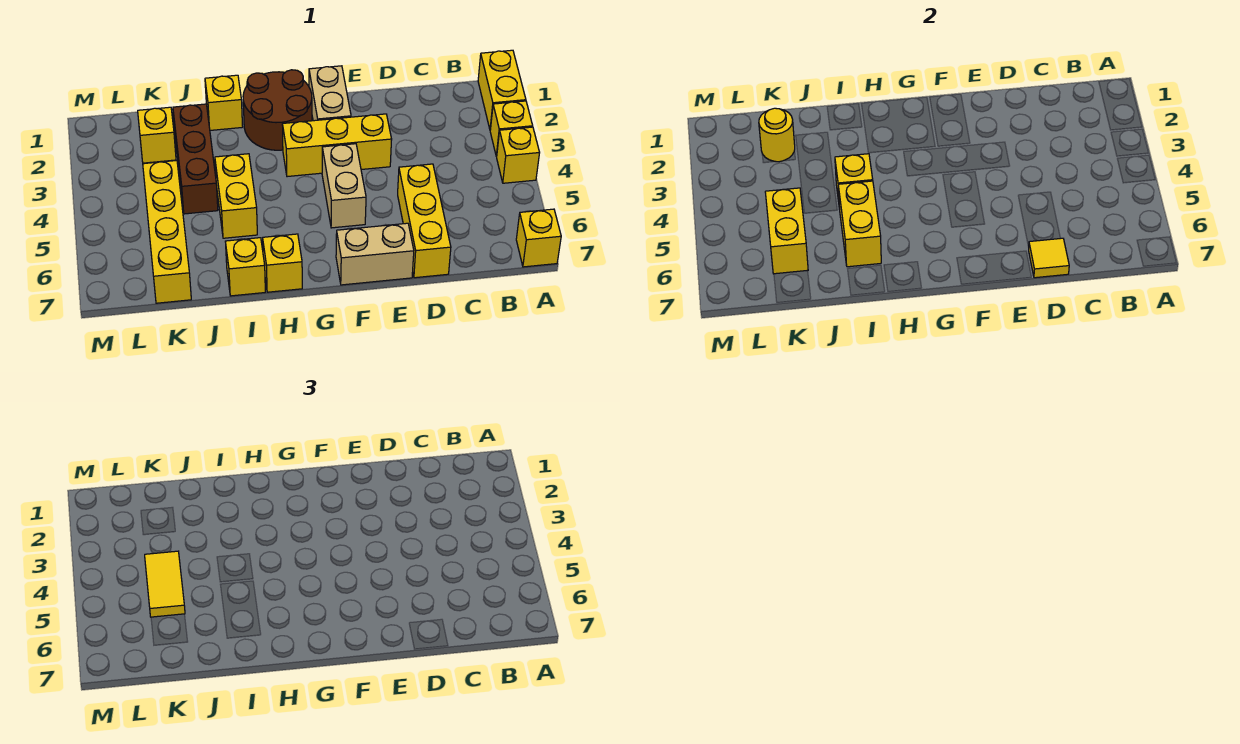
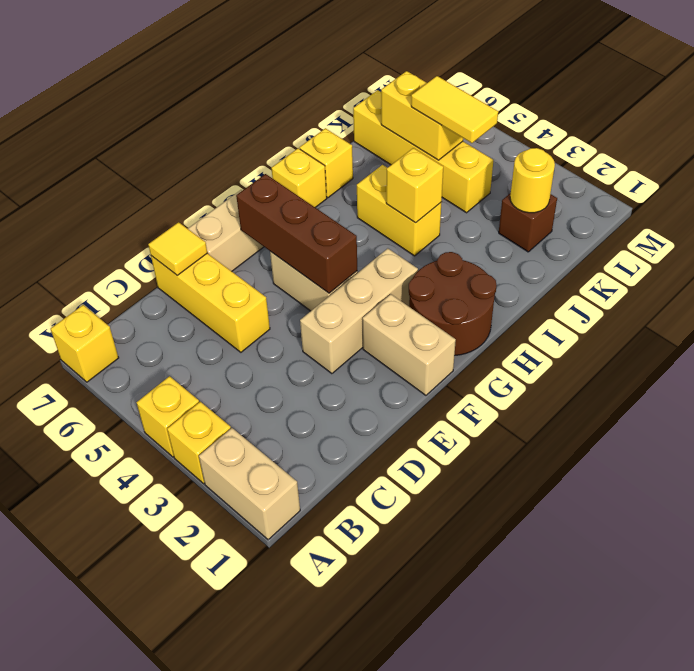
yellow brick A1:A2 level 1 -> tan brick A1:A2 level 1
yellow brick E3:G3 level 1 -> tan brick E3:G3 level 1
yellow brick I1 level 1 -> none
yellow brick I5:I6 level 2 -> none
brown brick J2:J4 level 1 -> brown brick F4:F6 level 2
yellow brick K2 level 1 -> brown brick K2 level 1

